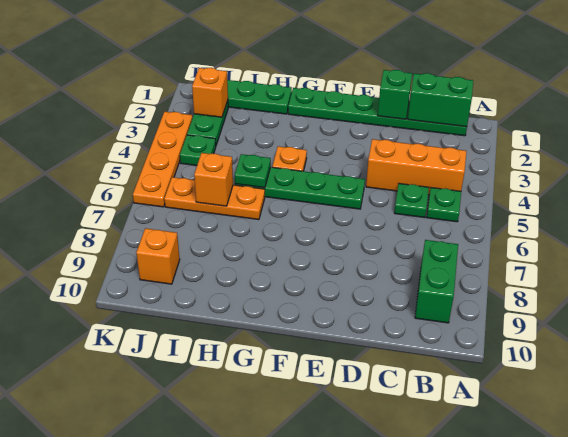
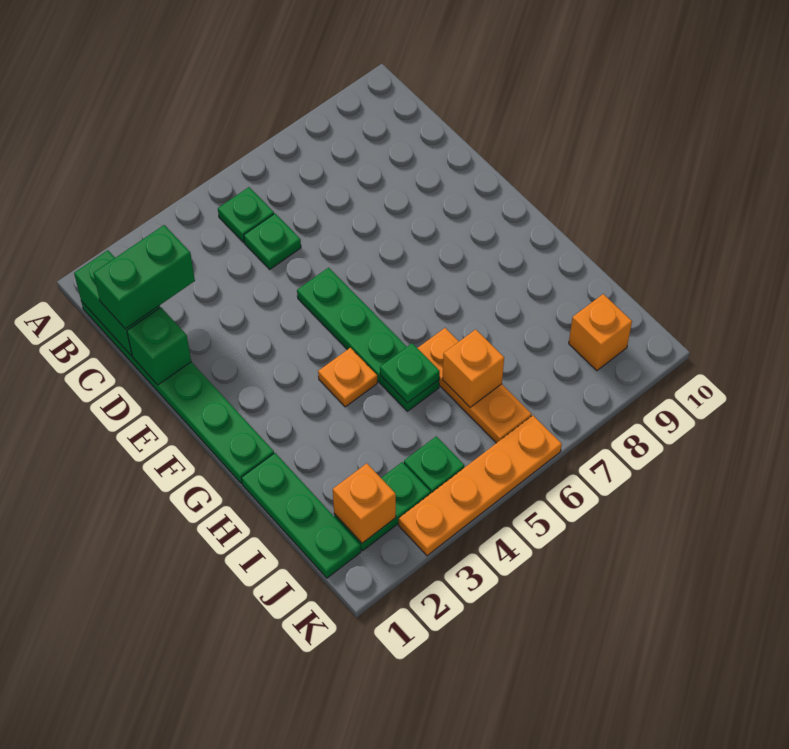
orange brick B4:D4 level 1 -> none
green brick B8:B9 level 1 -> green brick C1:C2 level 3

